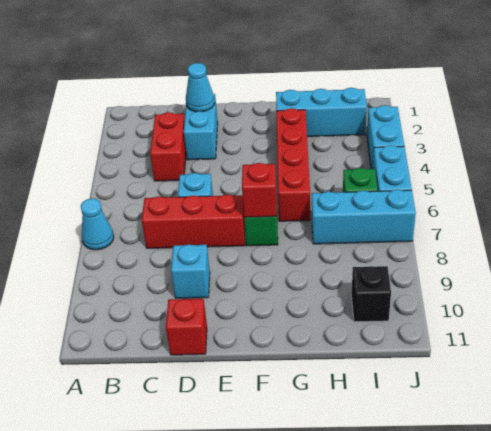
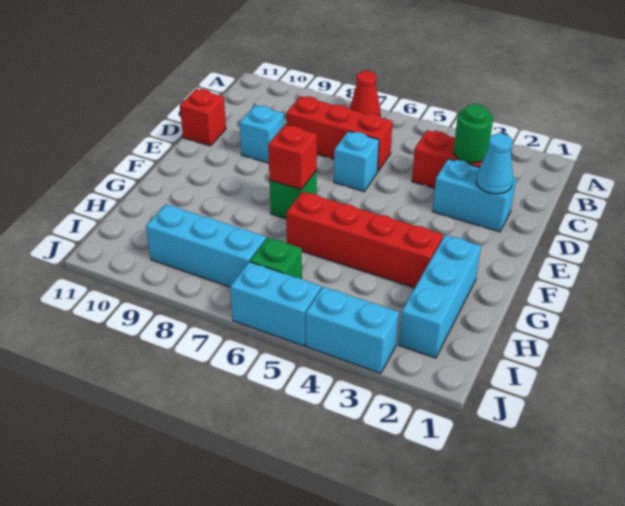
cyan cone A7 level 1 -> red cone A7 level 1
none -> green round brick C3 level 2
red brick C7:E7 level 1 -> red brick C6:C8 level 1
cyan brick H7:J7 level 1 -> cyan brick I7:I9 level 1
black brick I10 level 1 -> none

